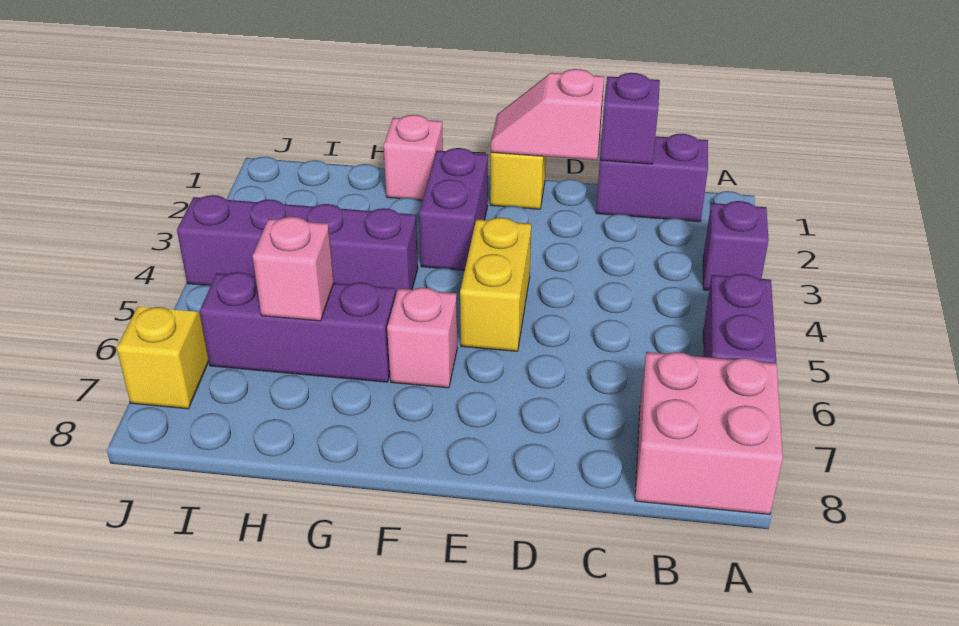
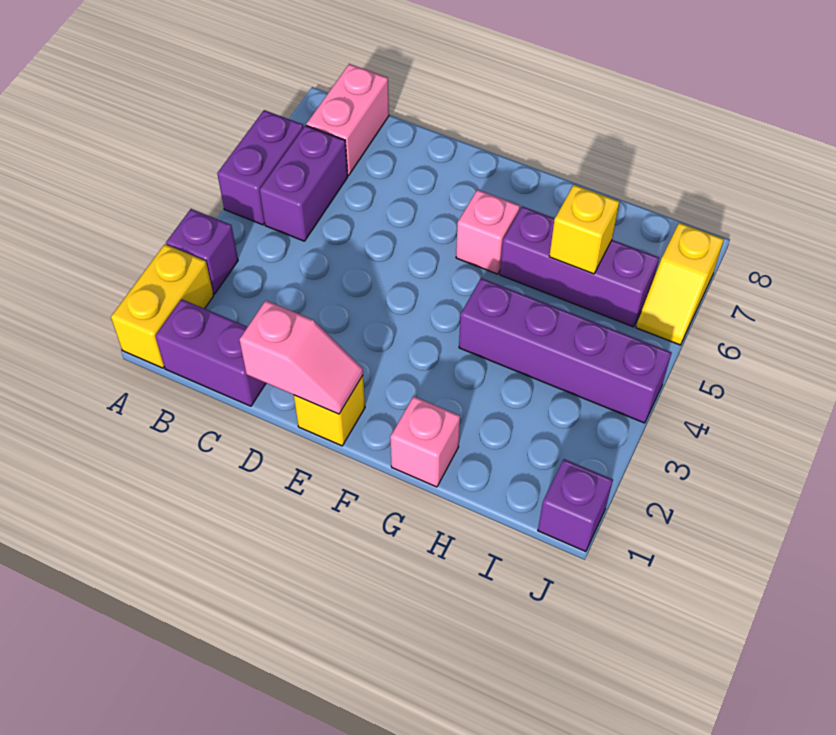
pink brick A7:B8 level 1 -> pink brick B7:B8 level 1
purple brick C1 level 2 -> purple brick J1 level 1
yellow brick E4:E5 level 1 -> yellow brick A1:A2 level 1
purple brick F2:F3 level 1 -> purple brick B5:B6 level 1
pink brick H6 level 2 -> yellow brick H6 level 2

